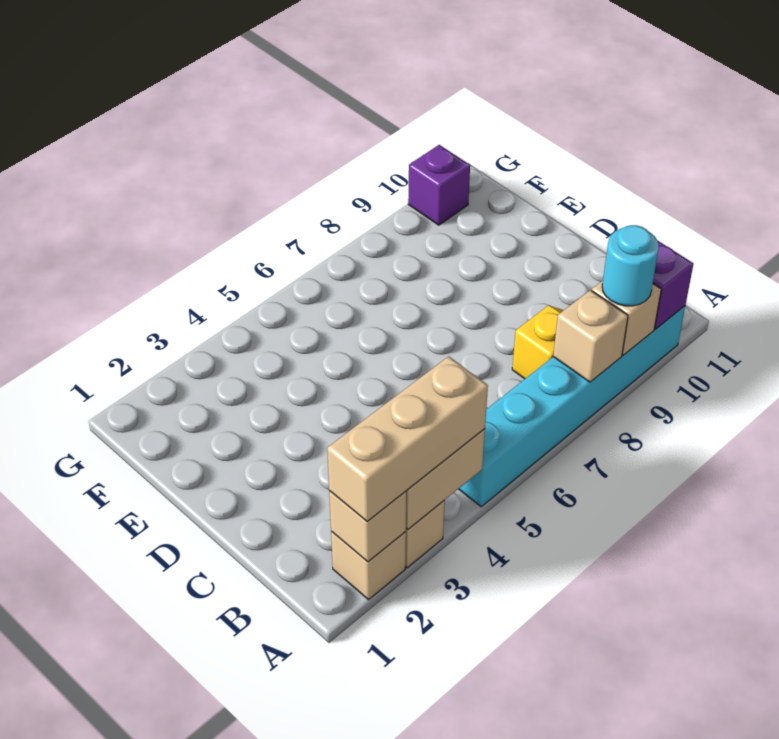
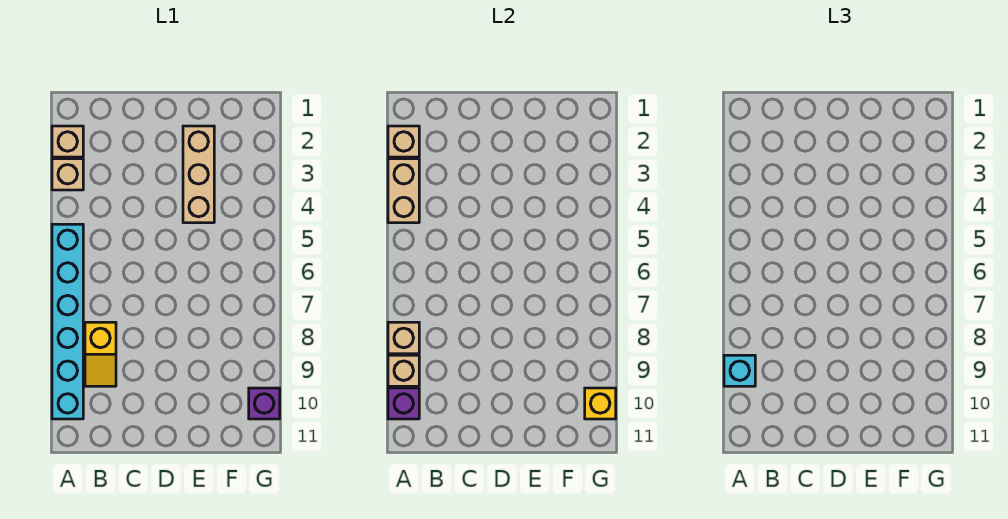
tan brick A2:A4 level 3 -> tan brick E2:E4 level 1
cyan round brick A9 level 3 -> cyan brick A9 level 3
none -> yellow brick G10 level 2

